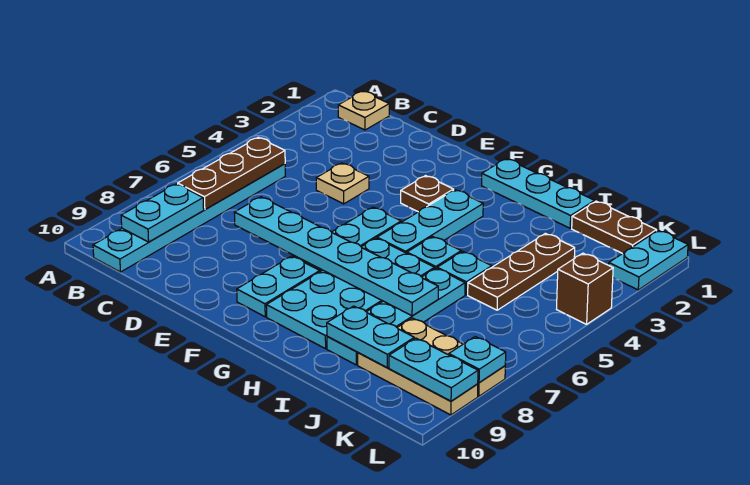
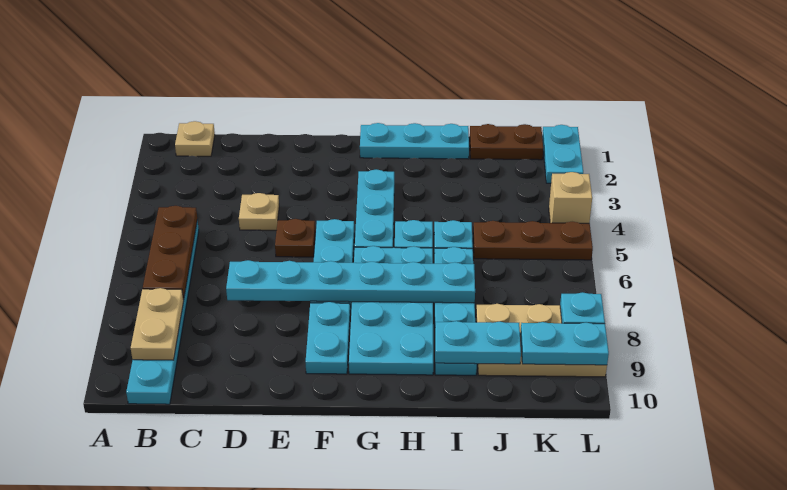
cyan plate B8:B9 level 2 -> tan plate B8:B9 level 2
brown plate F3 level 1 -> brown plate E5 level 1
brown plate J3:J5 level 1 -> brown plate J5:L5 level 1
brown brick L4 level 1 -> tan brick L4 level 1

